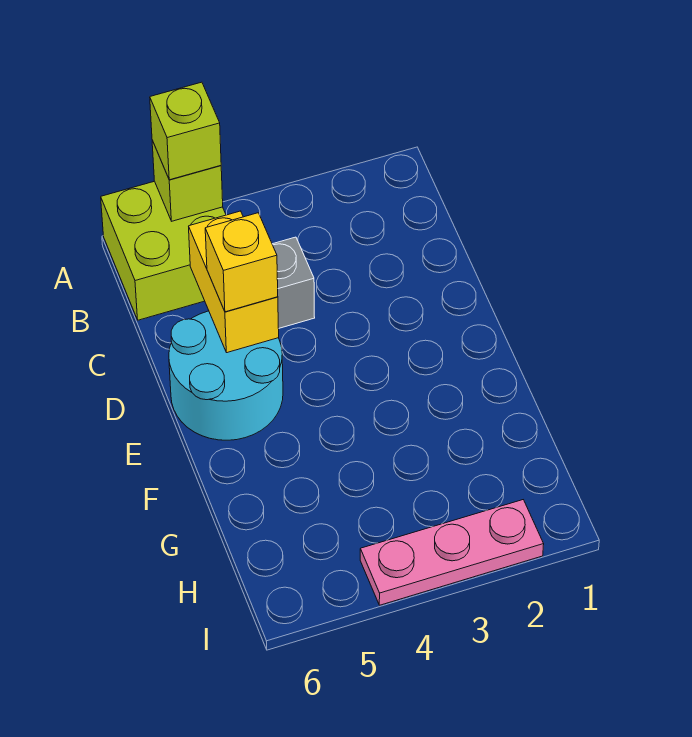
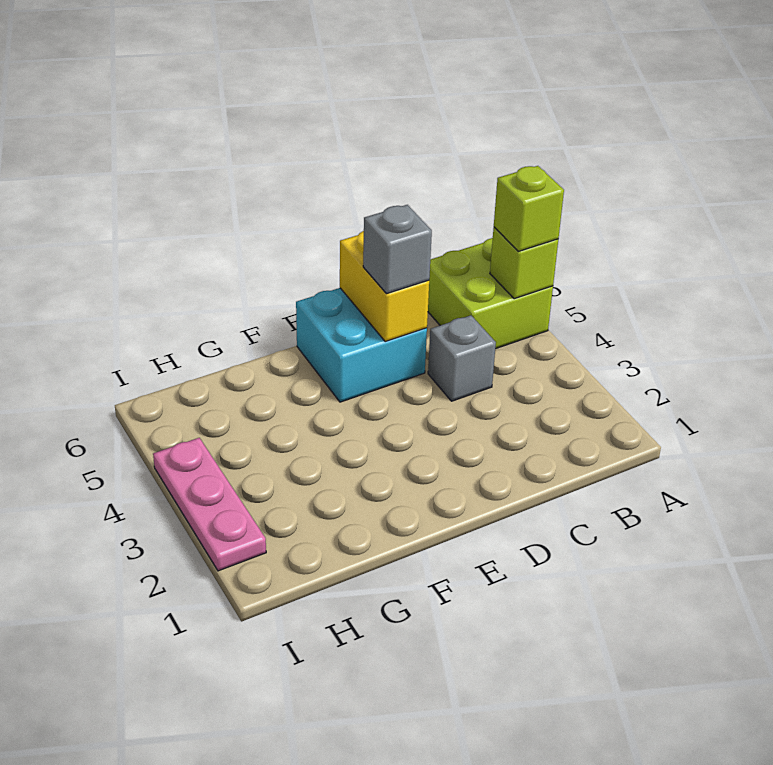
yellow brick C5:D5 level 2 -> yellow brick D5:D6 level 2
cyan round brick D5:E6 level 1 -> cyan brick D5:E6 level 1
yellow brick D5 level 3 -> grey brick D5 level 3

